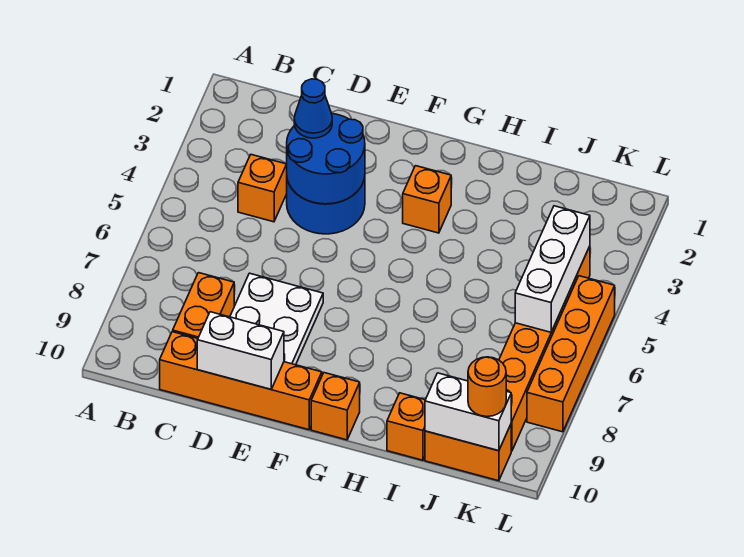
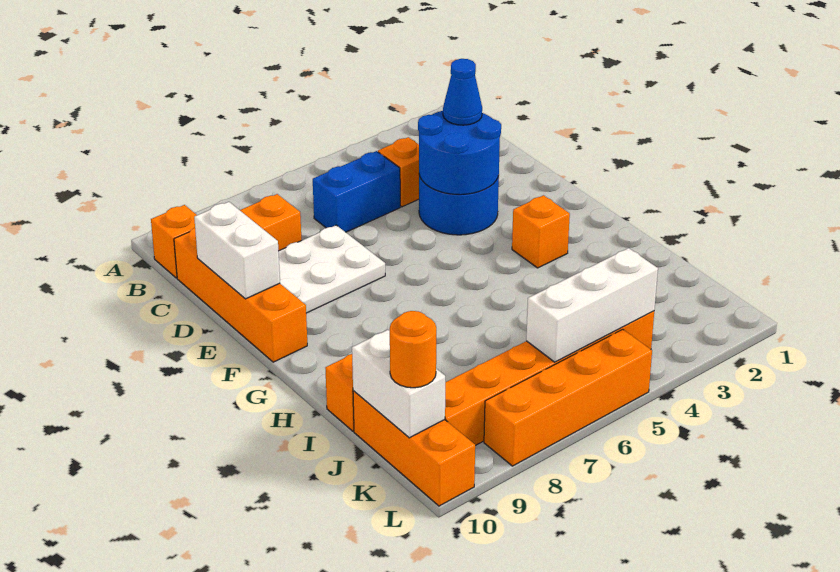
none -> blue brick C5:C6 level 1
orange brick G10 level 1 -> orange brick B10 level 1
orange brick J10:K10 level 1 -> orange brick J10:L10 level 1

